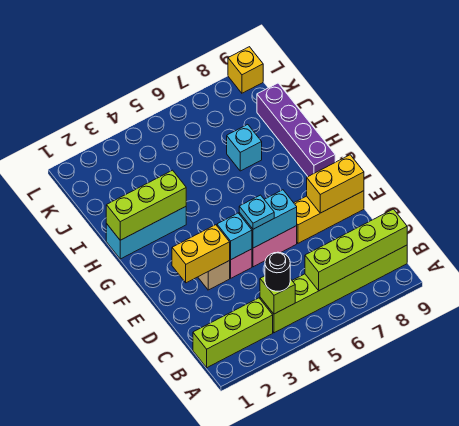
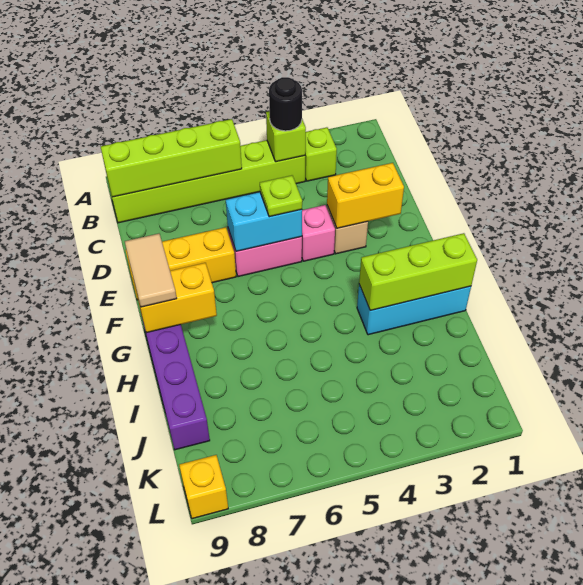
lime brick B1:B3 level 1 -> lime brick B3 level 1
cyan brick E4 level 2 -> none
cyan plate E5 level 3 -> lime plate E5 level 3
yellow brick E8:E9 level 2 -> yellow brick G8:G9 level 2
none -> tan tile F9:G9 level 3
cyan brick I7 level 1 -> none

